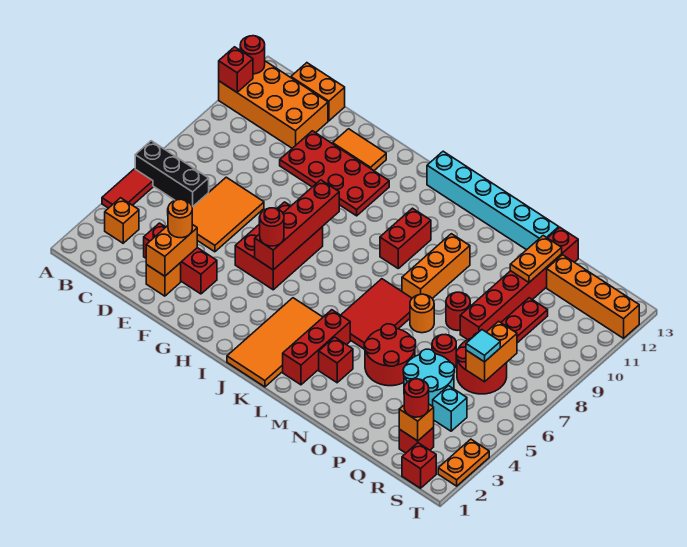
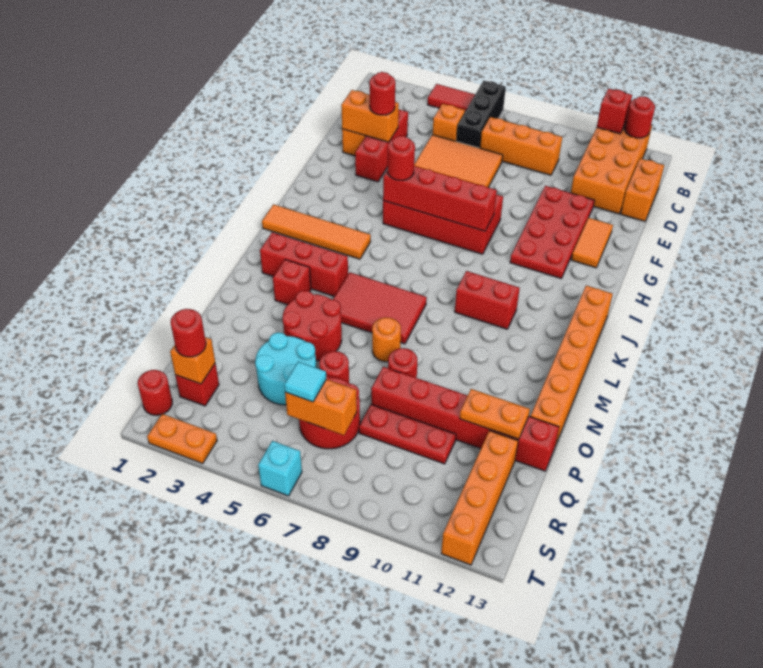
orange brick B3 level 1 -> orange brick C5 level 1
orange round brick E3 level 3 -> red round brick E3 level 3
red brick G5:H7 level 1 -> red brick G5:H8 level 1
orange tile J1:K4 level 1 -> orange tile J1:J4 level 1
cyan brick J13:O13 level 1 -> orange brick J13:O13 level 1
orange brick M8:M10 level 1 -> orange brick C7:C9 level 1
cyan brick R4 level 1 -> cyan brick T6 level 1
red brick S1 level 1 -> red round brick S1 level 1

